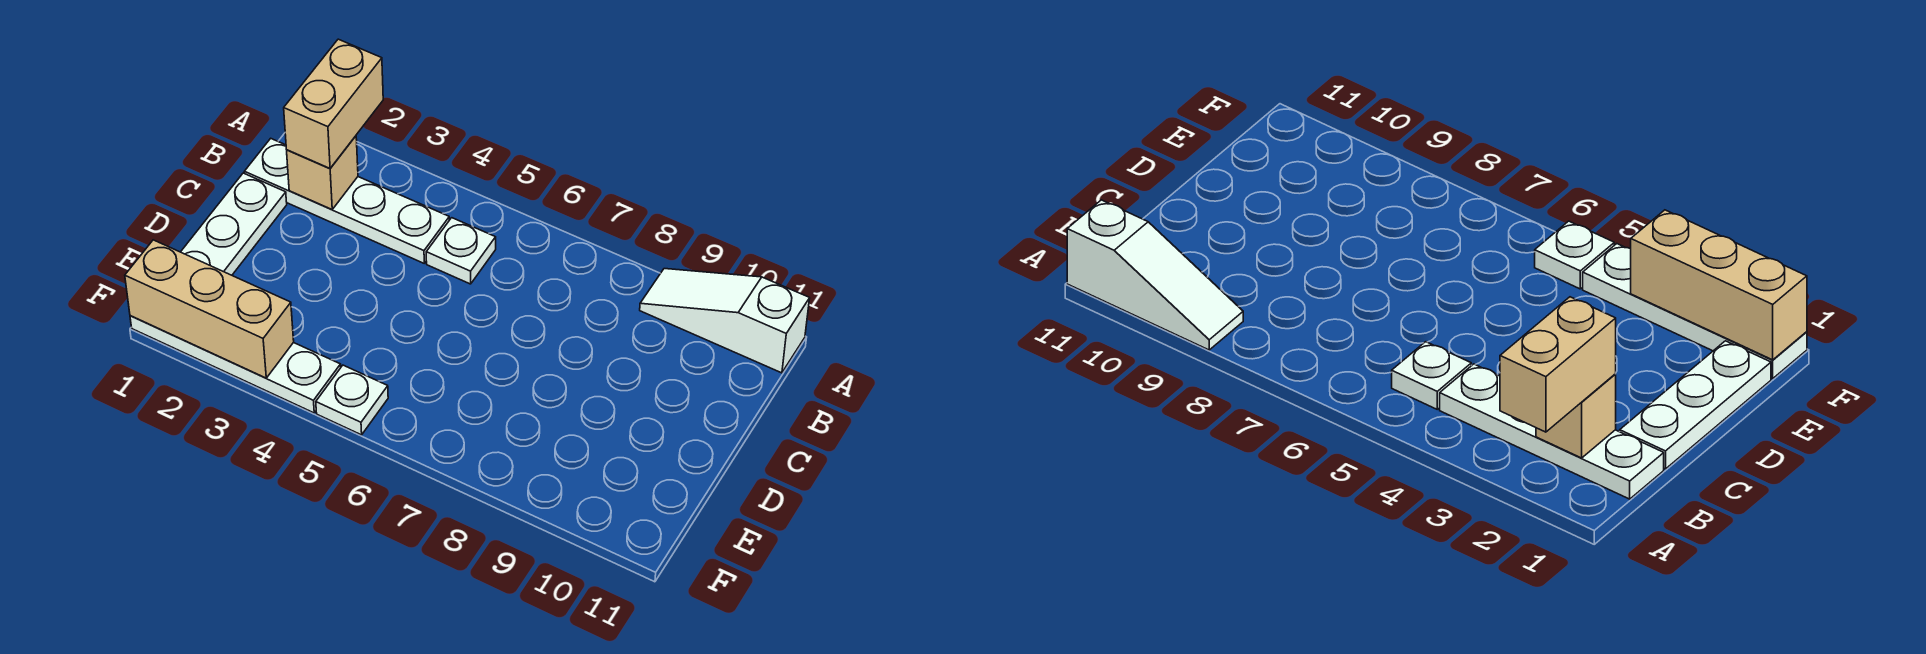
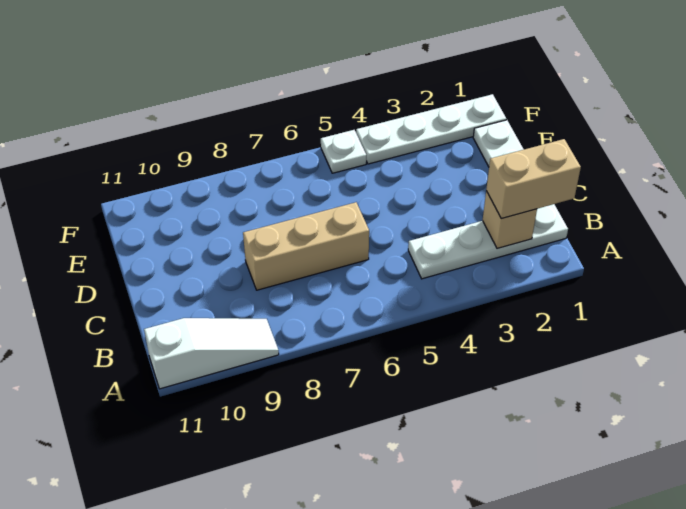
tan brick A2:B2 level 3 -> tan brick B1:B2 level 3
white plate B5 level 1 -> none
tan brick F1:F3 level 2 -> tan brick C6:C8 level 1

